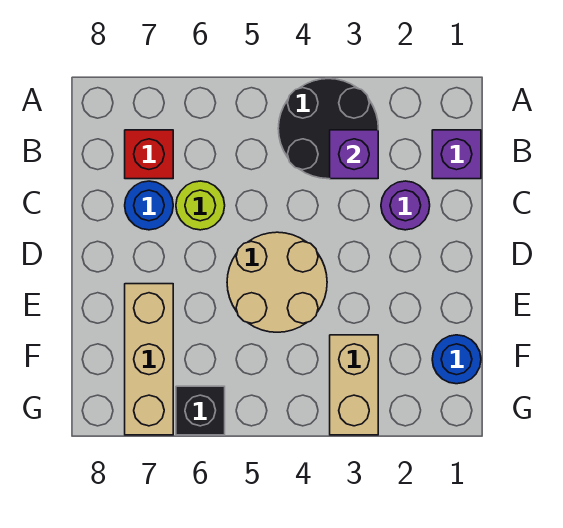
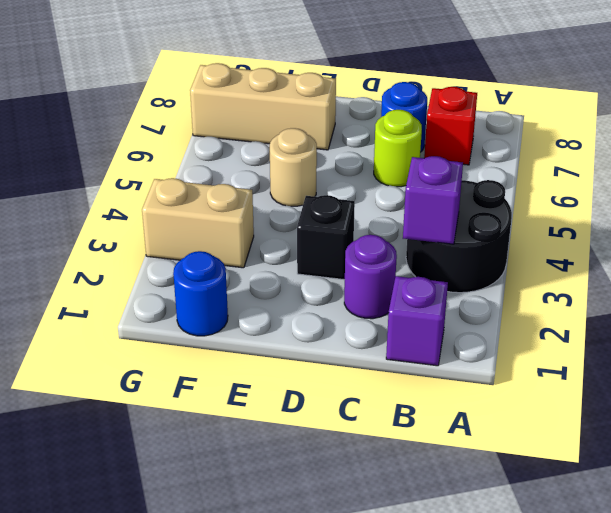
tan round brick D4:E5 level 1 -> tan round brick E5 level 1
black brick G6 level 1 -> black brick D3 level 1

